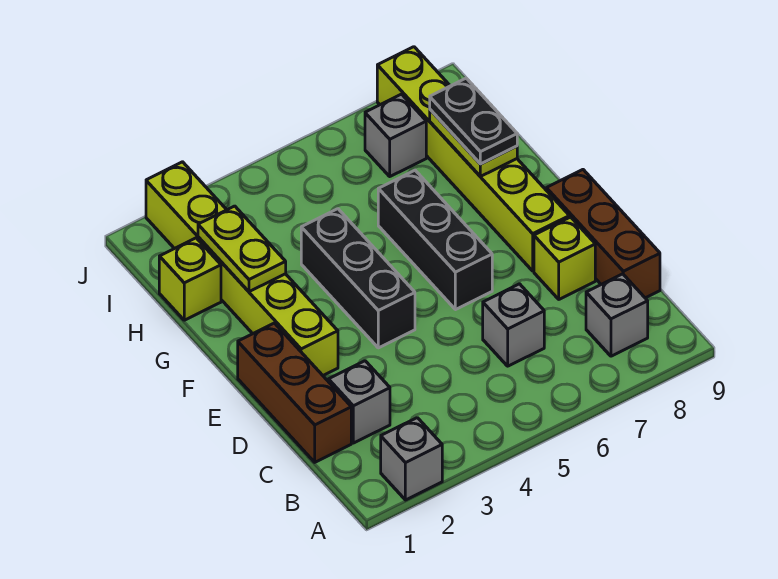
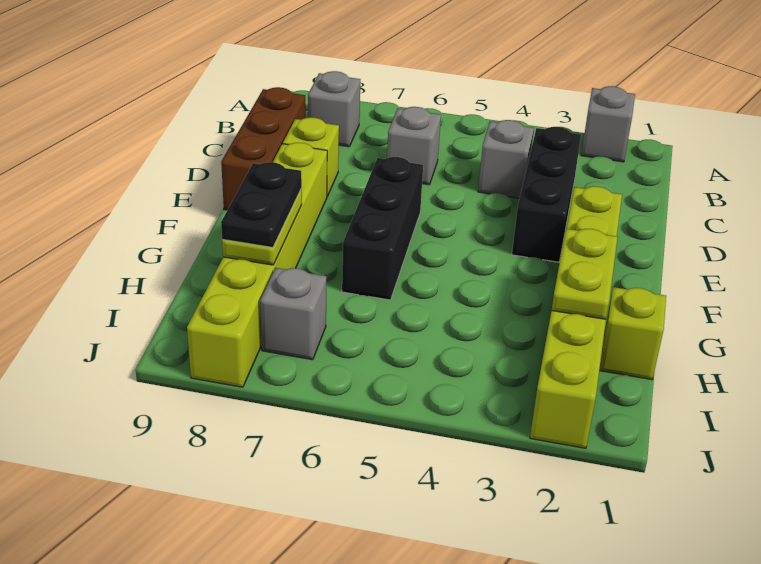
brown brick C1:E1 level 1 -> none
grey brick C2 level 1 -> grey brick C4 level 1
black brick E4:G4 level 1 -> black brick C3:E3 level 1

